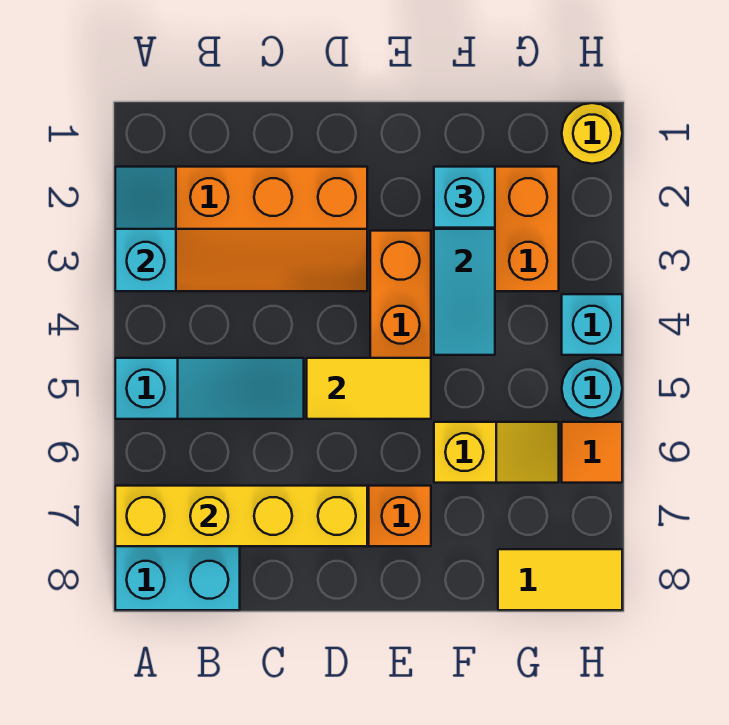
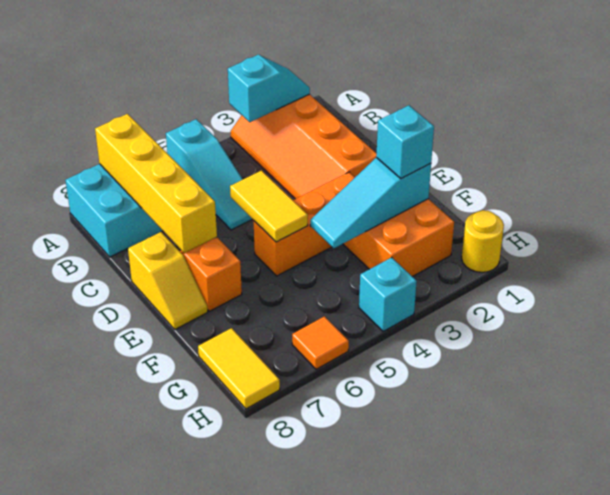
yellow slope F6:G6 level 1 top F -> yellow slope D8:E8 level 1 top D
cyan round brick H5 level 1 -> none

